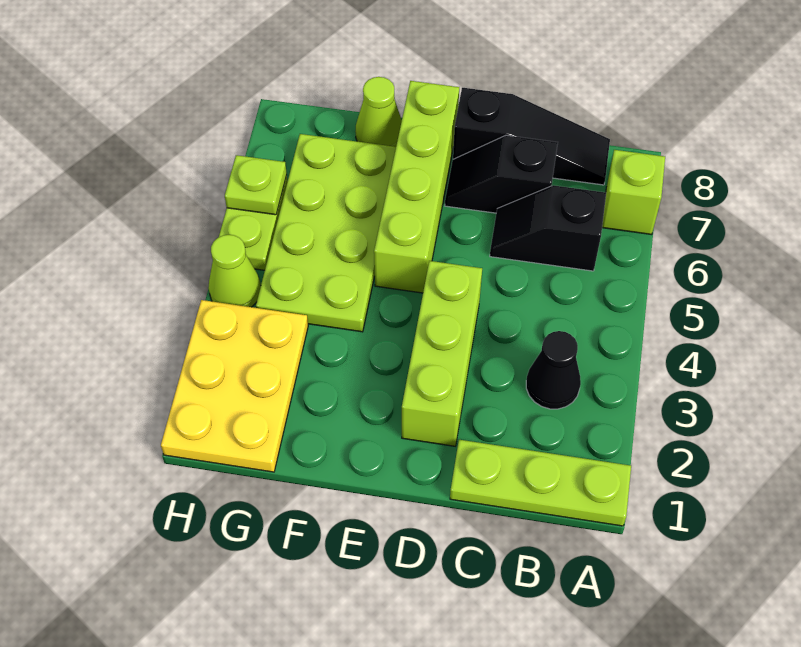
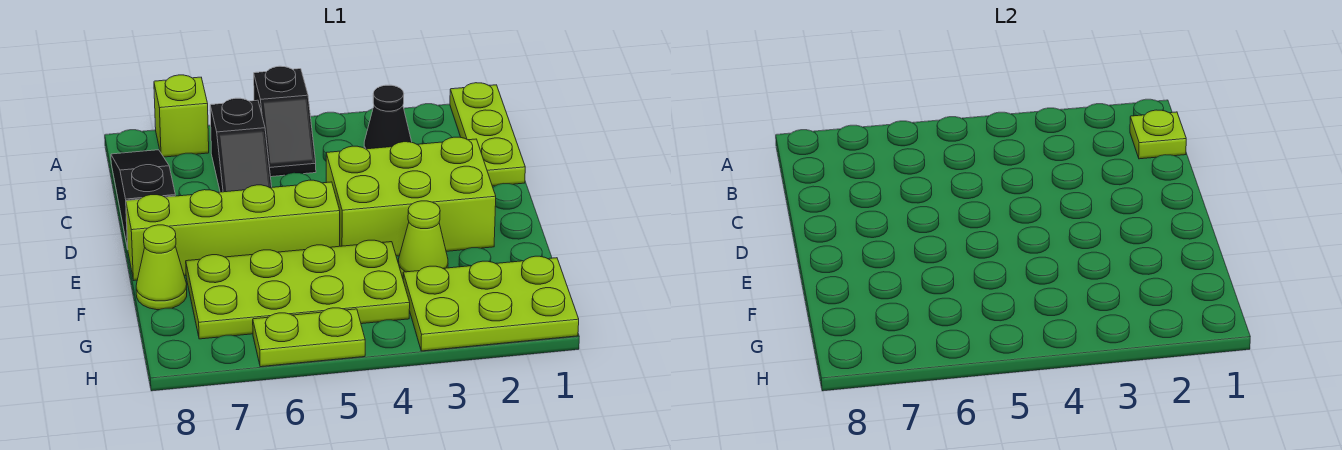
black slope C7:D7 level 1 top C -> black slope A5:B5 level 1 top A
lime brick D2:D4 level 1 -> lime brick D2:E4 level 1
yellow plate G1:H3 level 1 -> lime plate G1:H3 level 1
lime cone H4 level 1 -> lime cone F3 level 1
lime plate H6 level 2 -> lime plate B1 level 2

